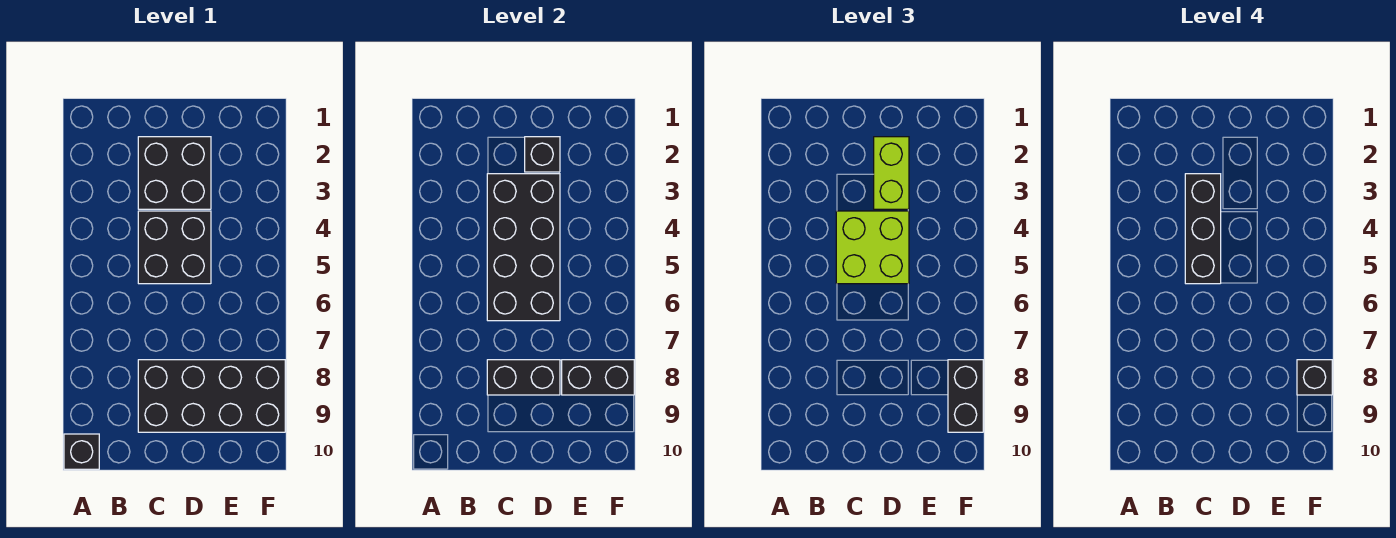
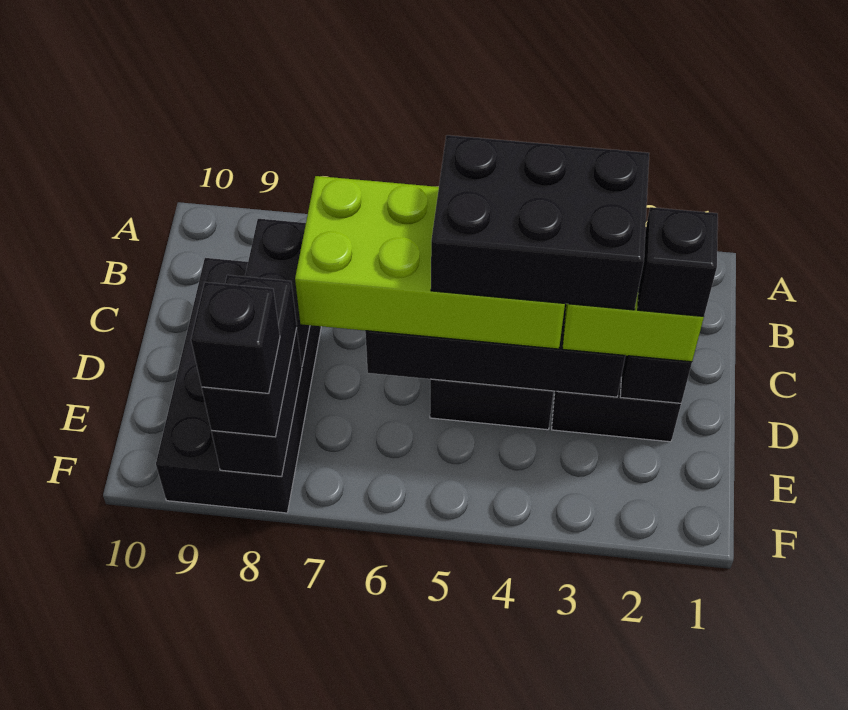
black brick A10 level 1 -> black brick D2 level 4
black brick C3:C5 level 4 -> black brick C3:D5 level 4
lime brick C4:D5 level 3 -> lime brick C4:D7 level 3
black brick F8:F9 level 3 -> black brick E8:F8 level 3

